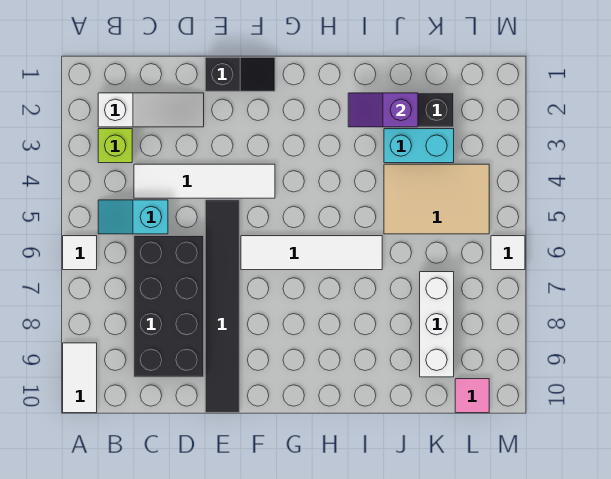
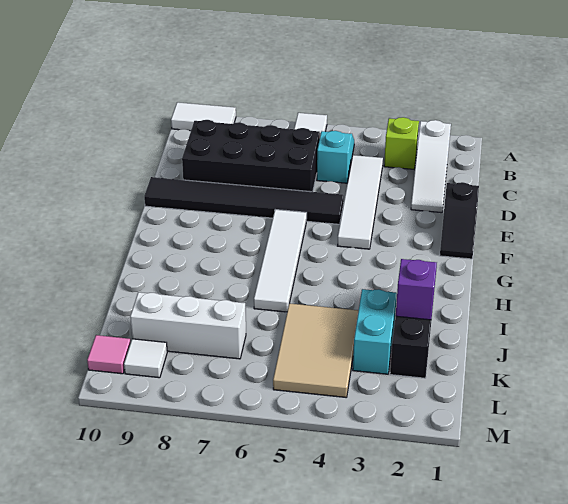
white tile M6 level 1 -> white tile L9 level 1

